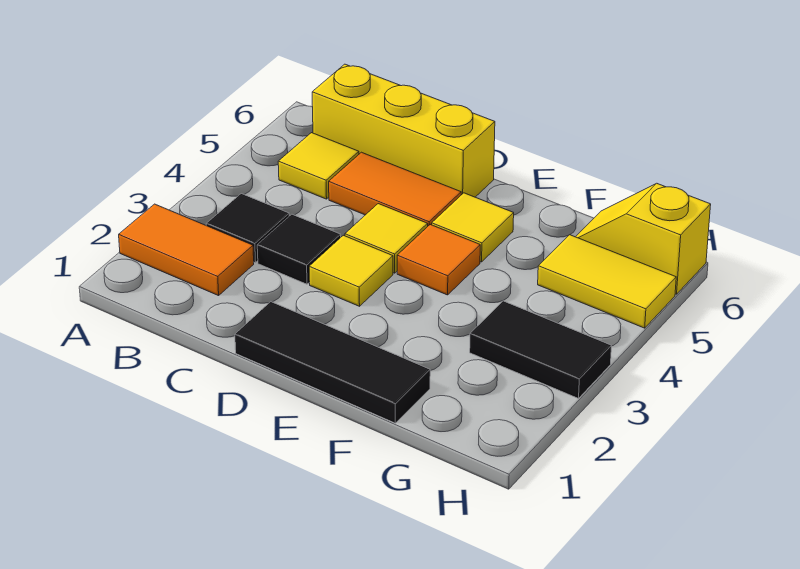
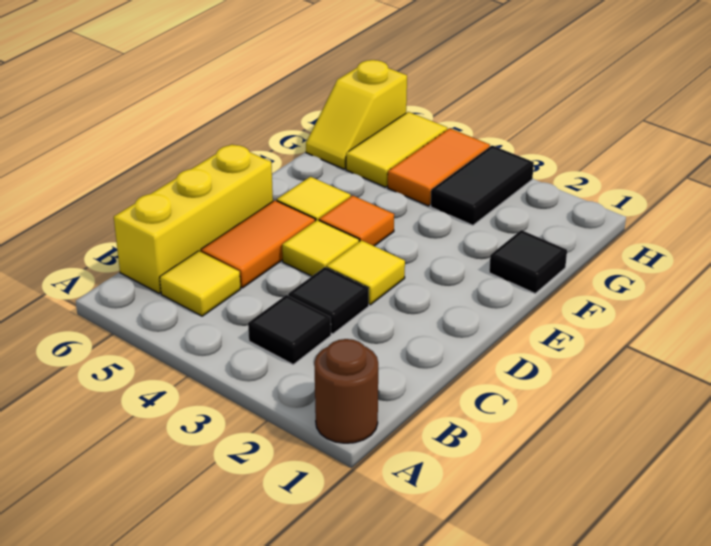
none -> brown round brick A1 level 1
orange tile A2:B2 level 1 -> orange tile G4:H4 level 1
black tile D1:F1 level 1 -> black tile F1 level 1

